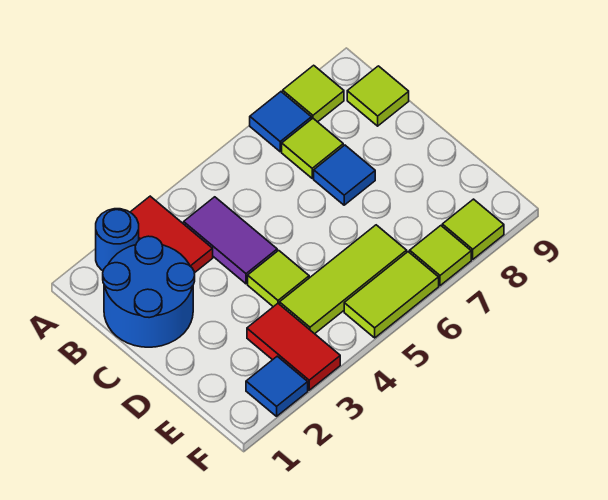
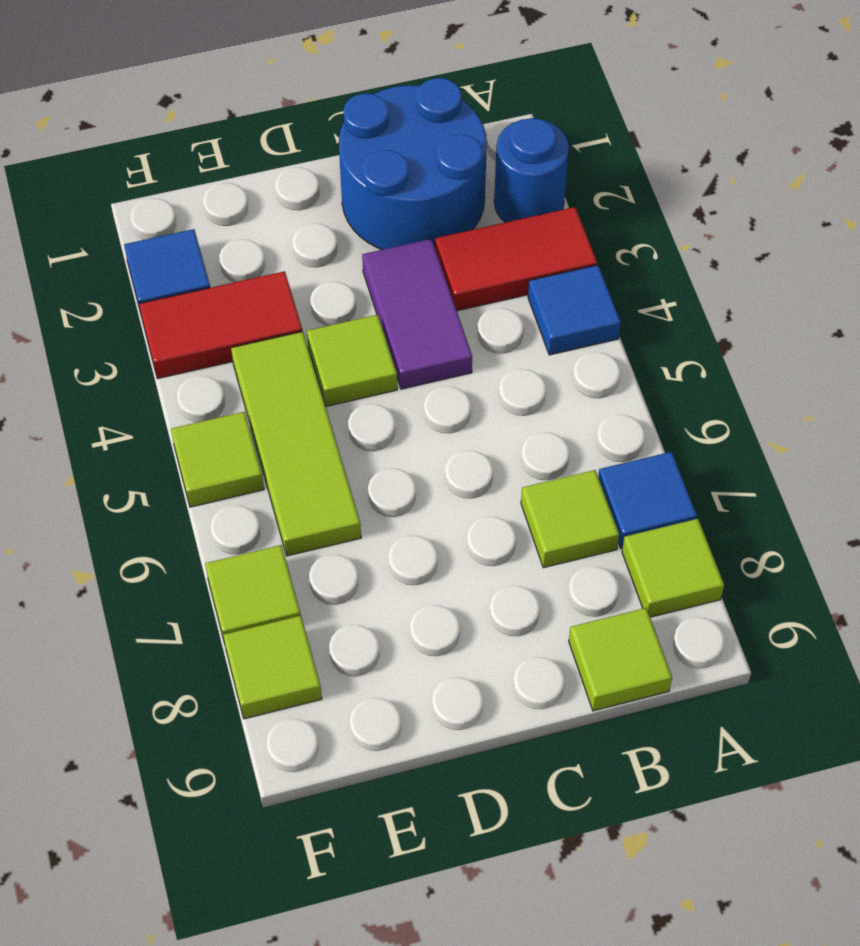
purple tile B4:C4 level 1 -> purple tile C3:C4 level 1
blue tile C7 level 1 -> blue tile A4 level 1
lime tile F5:F6 level 1 -> lime tile F5 level 1

